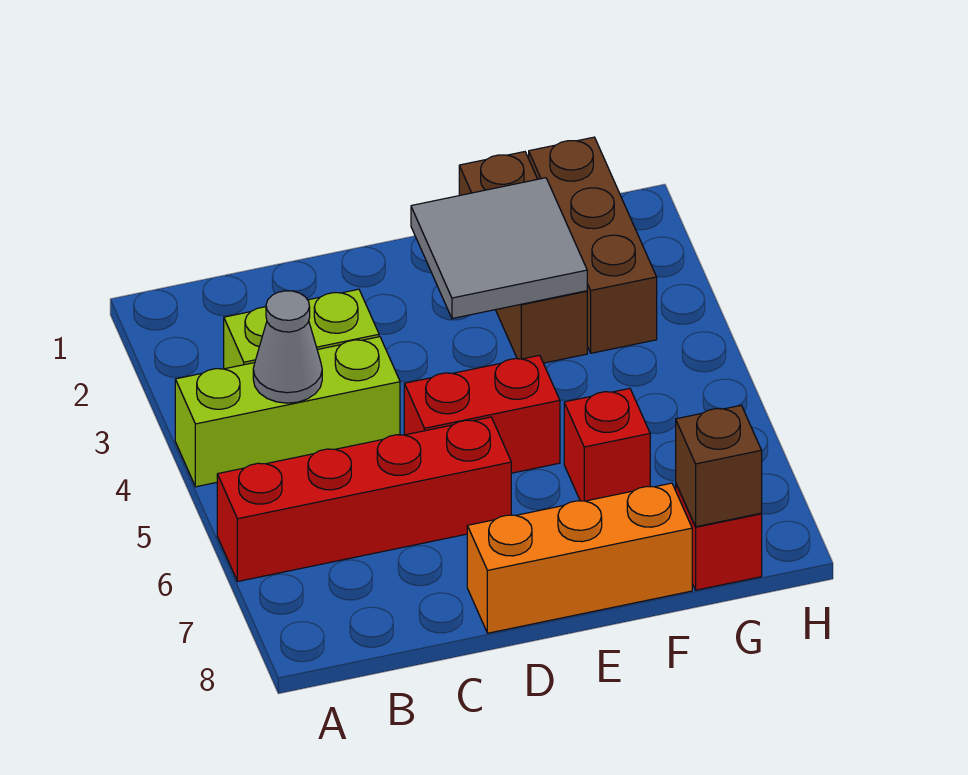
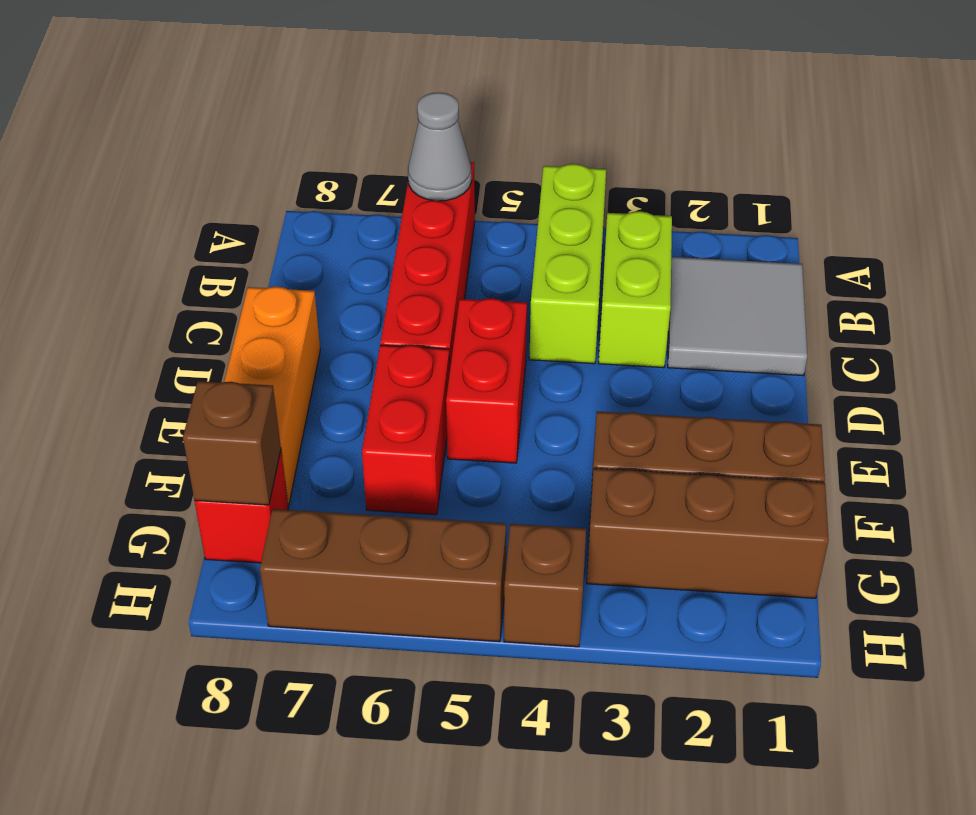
grey cone B4 level 2 -> grey cone A6 level 2
grey tile E2:F3 level 2 -> grey tile B1:C2 level 1
red brick F6 level 1 -> red brick E6:F6 level 1
none -> brown brick H4 level 1
none -> brown brick H5:H7 level 1

